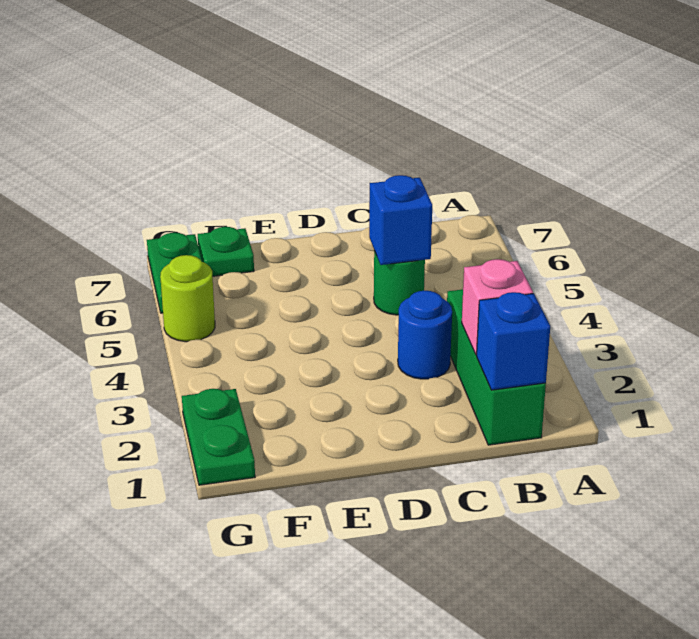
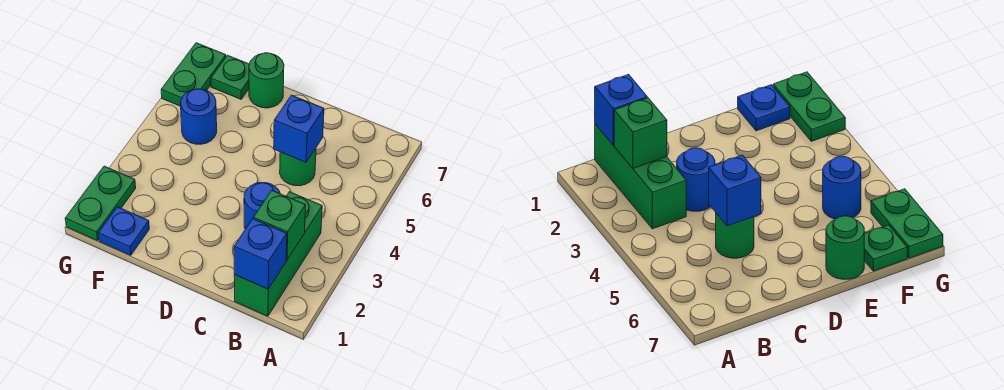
pink brick B2 level 2 -> green brick B2 level 2
none -> green round brick E7 level 1
none -> blue plate F1 level 1
none -> blue round brick F5 level 1
lime round brick G5 level 1 -> none

